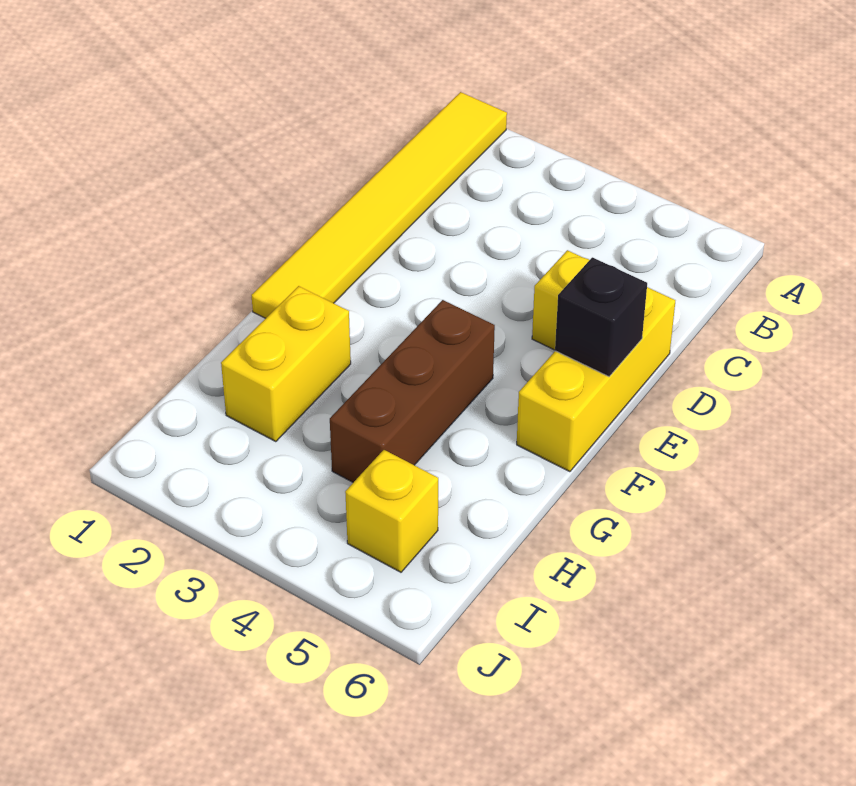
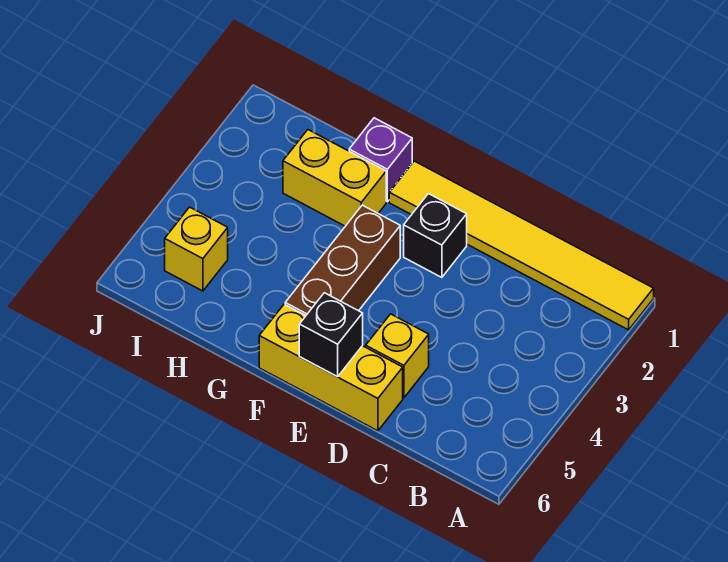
none -> black brick E2 level 1
brown brick F4:H4 level 1 -> brown brick F3:F5 level 1
none -> purple brick G1 level 1

